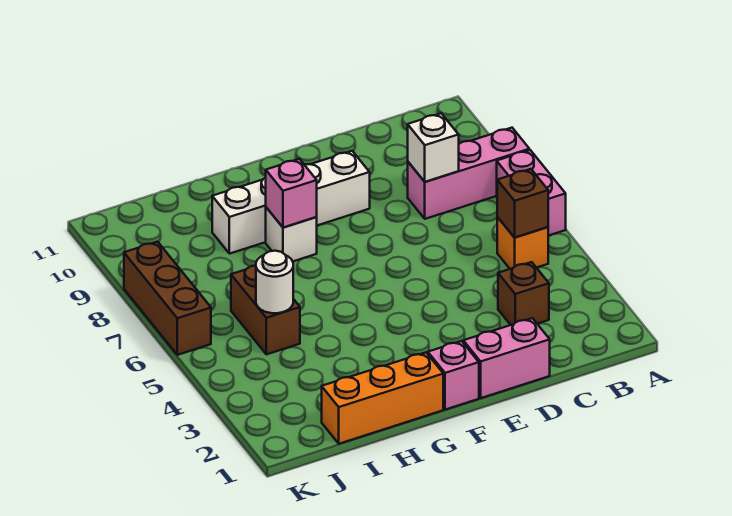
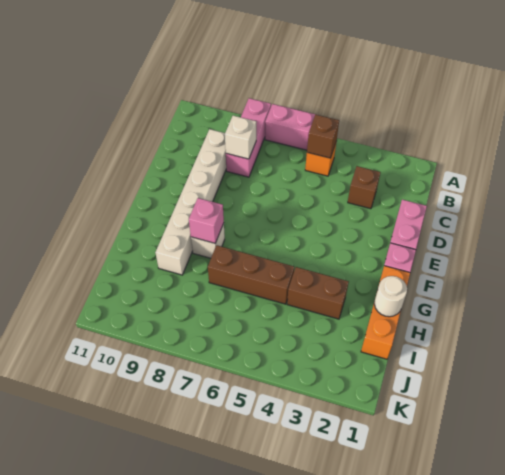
white brick E9:H9 level 1 -> white brick C9:H9 level 1
brown brick I5:I6 level 1 -> brown brick H3:H4 level 1
white round brick I5 level 2 -> white round brick H1 level 2
brown brick K6:K8 level 1 -> brown brick H5:H7 level 1

